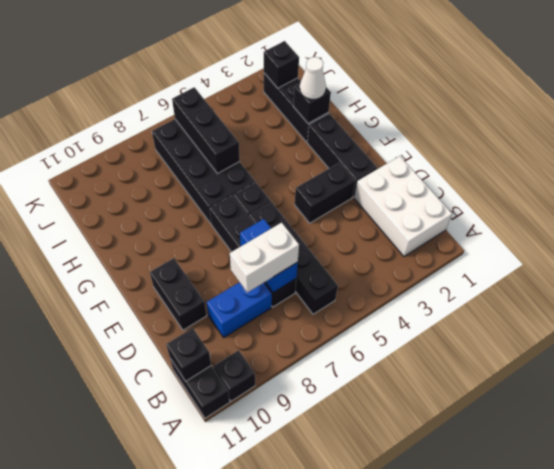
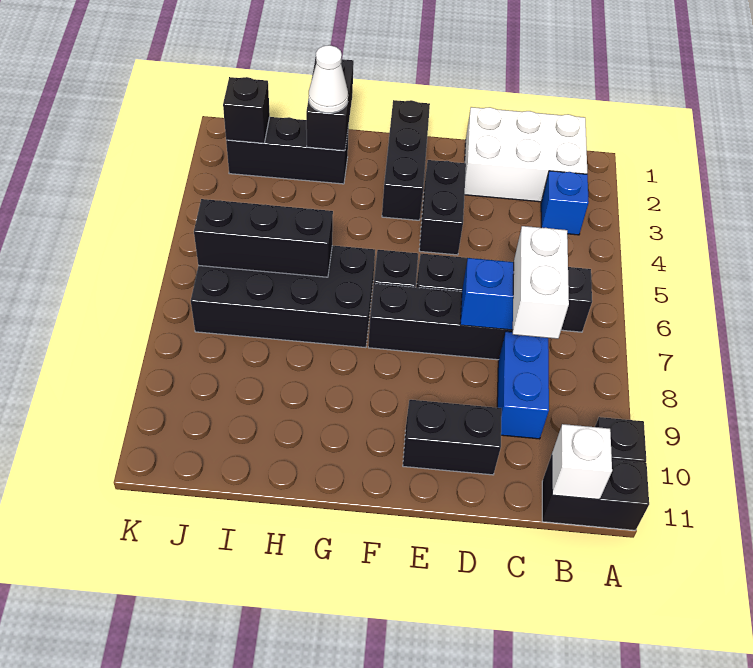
none -> blue brick B3 level 1
black brick B11 level 2 -> white brick B11 level 2
black brick E2:G2 level 1 -> black brick F1:F3 level 1
black brick H2 level 2 -> black brick H1:H2 level 2

